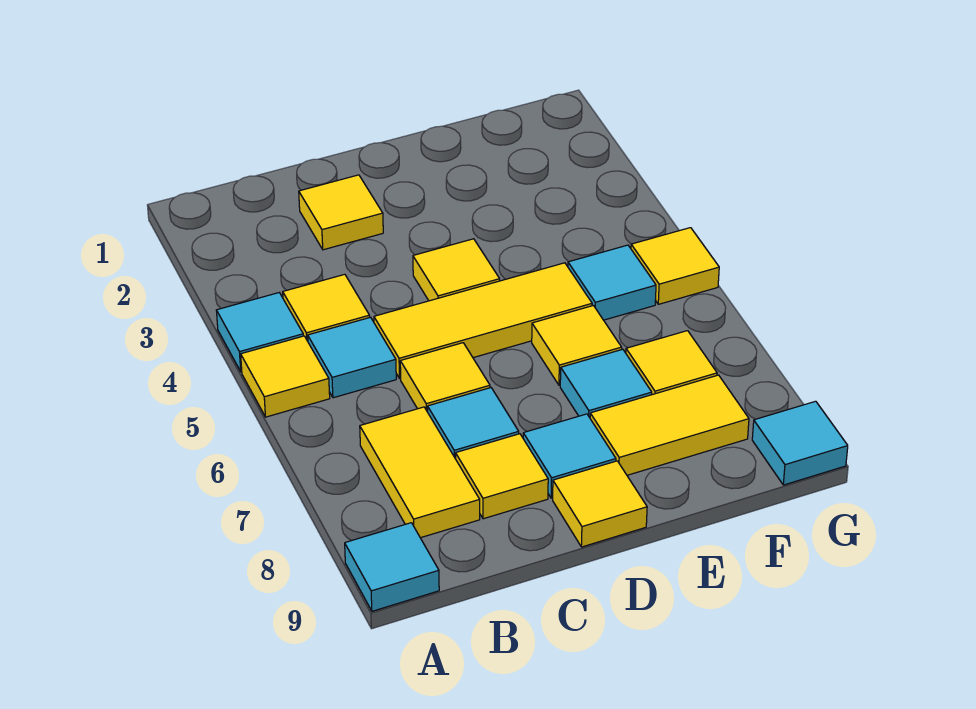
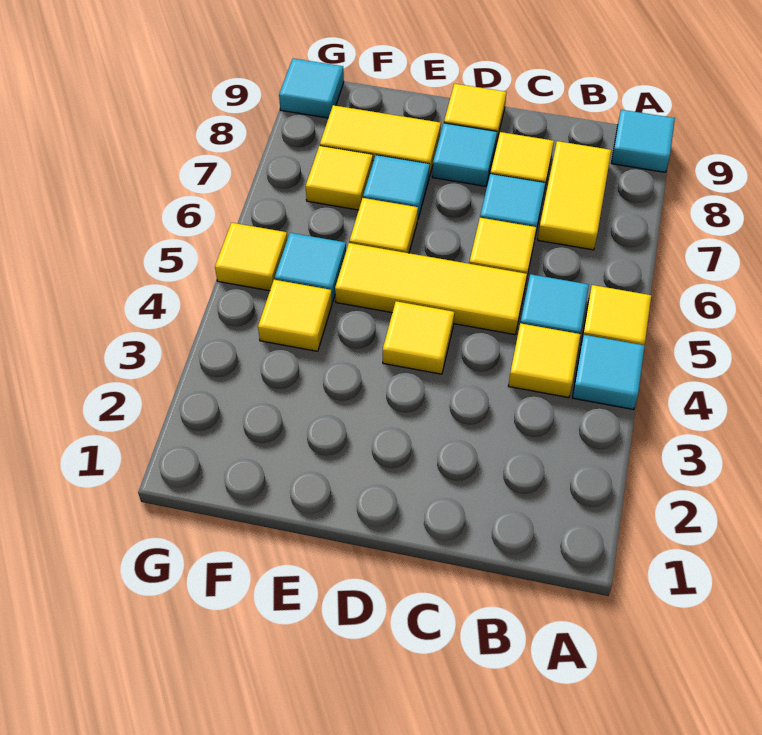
yellow tile C2 level 1 -> yellow tile F4 level 1

